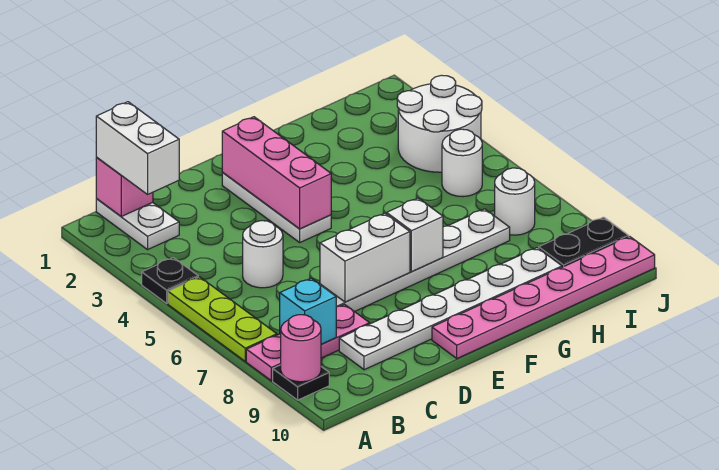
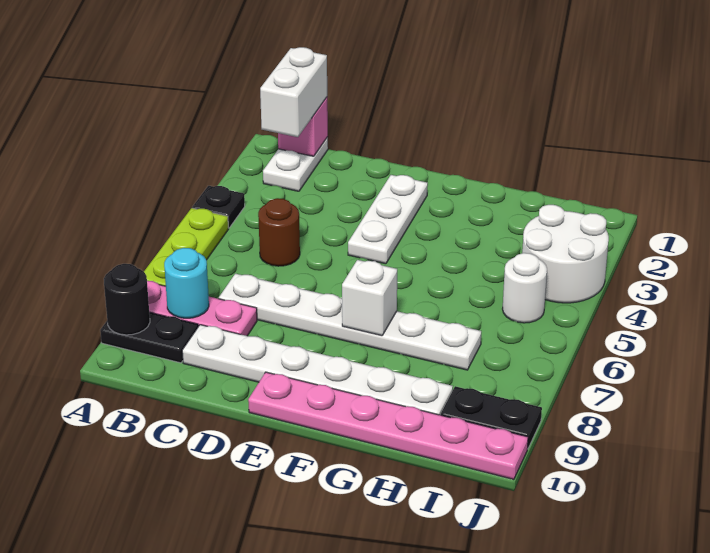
black plate A9 level 1 -> black plate A9:B9 level 1
pink round brick A9 level 2 -> black round brick A9 level 2
cyan brick B8 level 2 -> cyan round brick B8 level 2
white round brick C5 level 1 -> brown round brick C5 level 1
white brick D7:E7 level 2 -> none
pink brick E2:E4 level 2 -> none
white round brick I7 level 1 -> none

